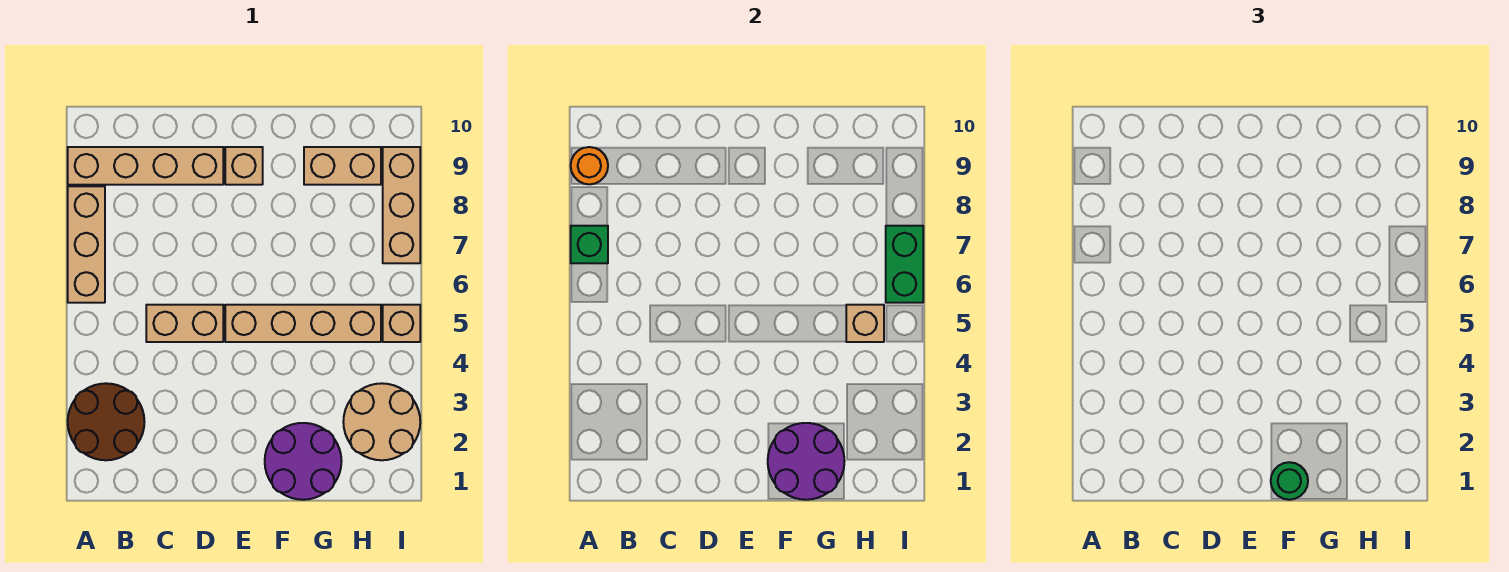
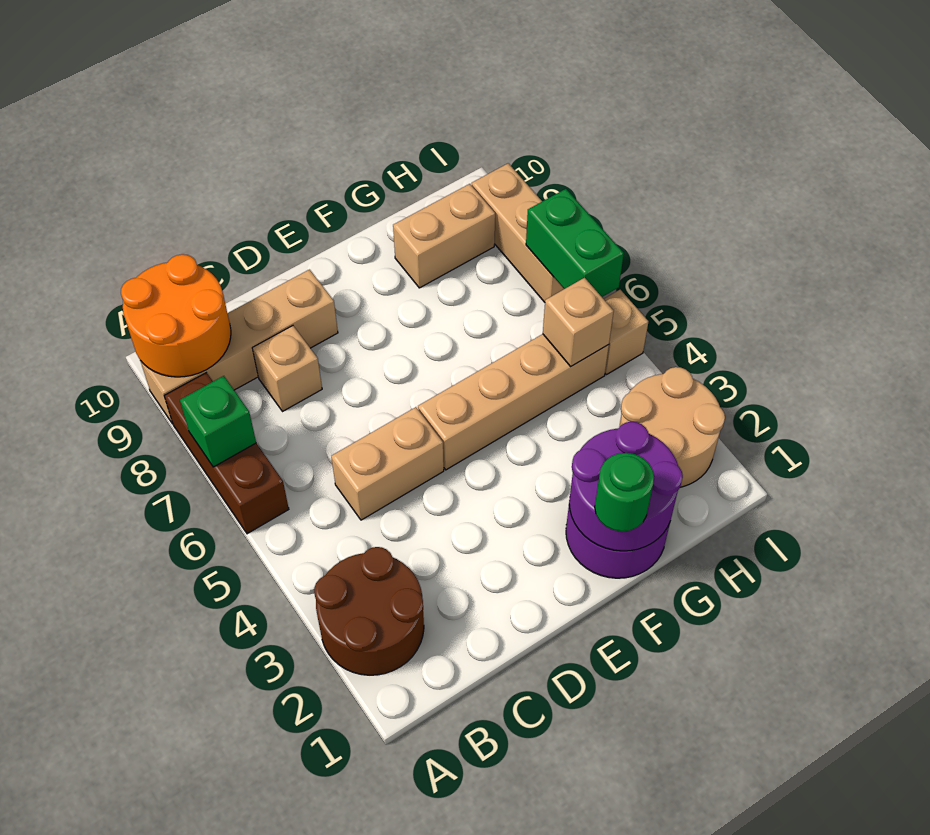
tan brick A6:A8 level 1 -> brown brick A6:A8 level 1
orange round brick A9 level 2 -> orange round brick A9:B10 level 2
tan brick E9 level 1 -> tan brick C8 level 1

